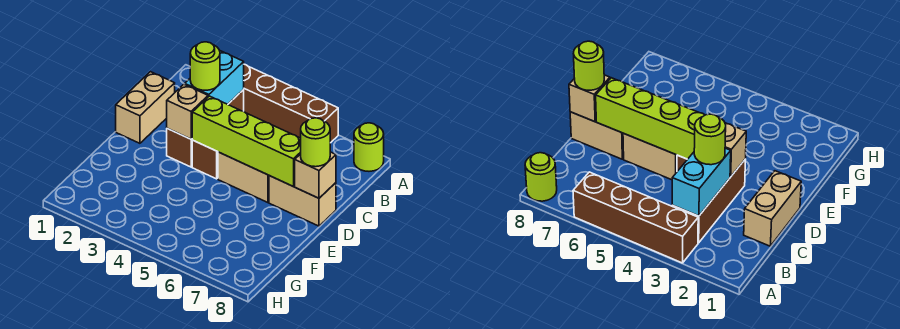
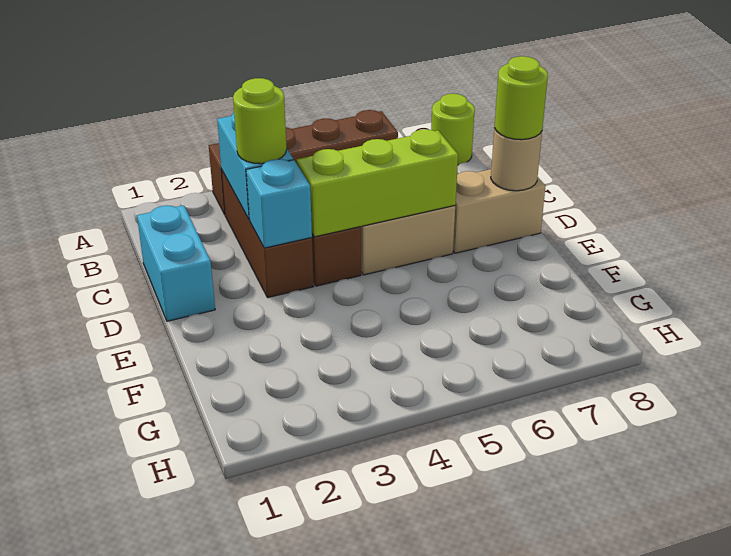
tan brick C1:D1 level 1 -> cyan brick C1:D1 level 1
tan brick D3 level 2 -> cyan brick D3 level 2
lime brick D4:D7 level 2 -> lime brick D4:D6 level 2
tan brick D8 level 2 -> tan round brick D8 level 2

